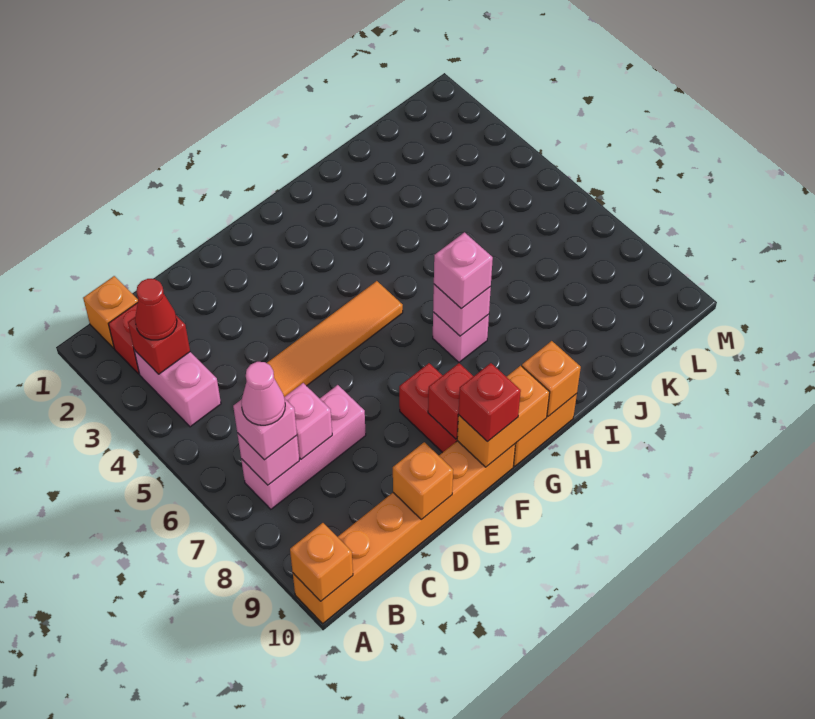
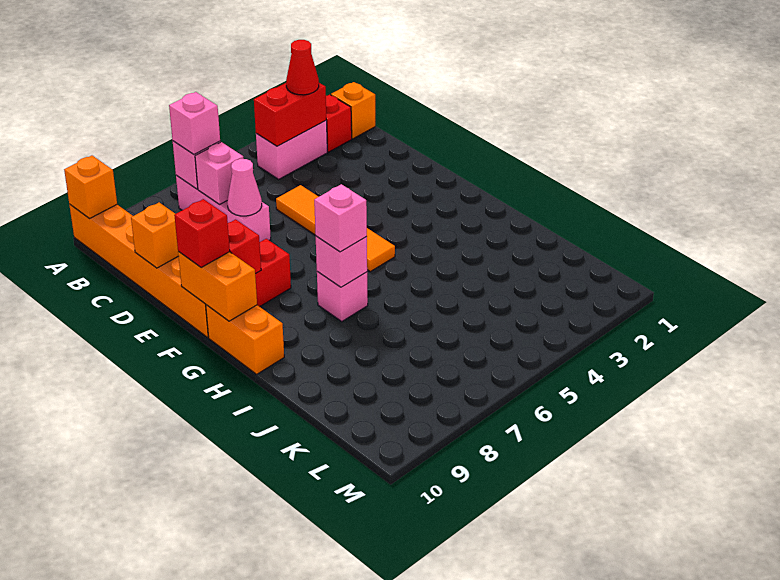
red brick B3 level 2 -> red brick B3:B4 level 2
pink cone B7 level 4 -> pink cone D7 level 2
orange brick H10 level 2 -> none

